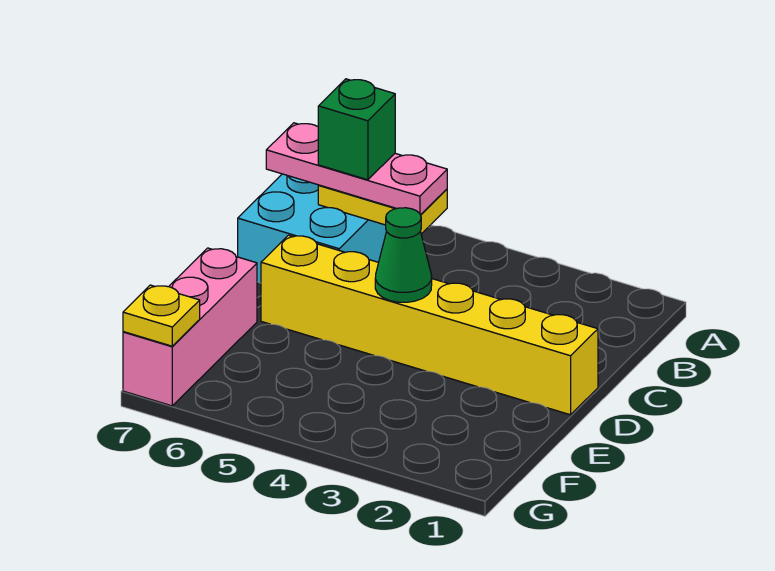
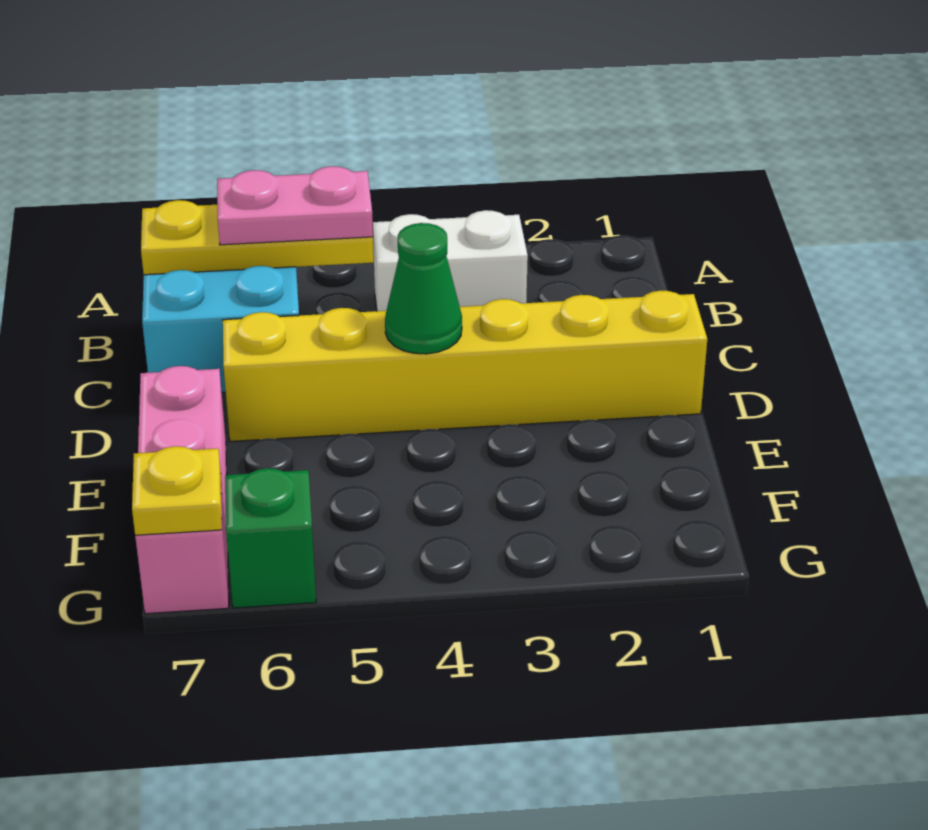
none -> white brick B3:B4 level 1
yellow plate B5:B6 level 2 -> yellow plate B5:B7 level 2
pink plate B5:B7 level 3 -> pink plate B5:B6 level 3
green brick B6 level 4 -> green brick G6 level 1

